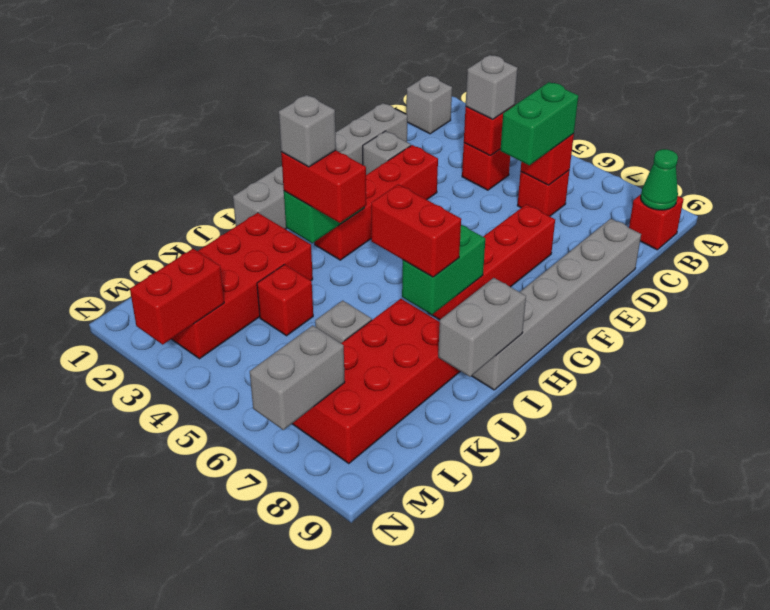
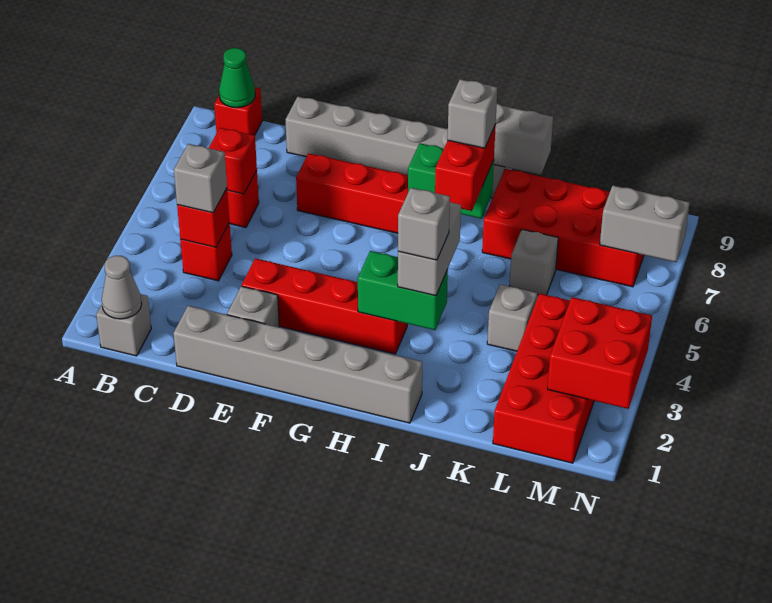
none -> grey cone B1 level 2
green brick C6:D6 level 3 -> none
red brick I3:I4 level 3 -> grey brick I3:I4 level 3
none -> grey brick I7 level 4
red brick J2:M3 level 1 -> red brick L1:M4 level 1
red brick K4 level 1 -> grey brick K4 level 1
red brick M3:N3 level 2 -> red brick M2:N3 level 2

